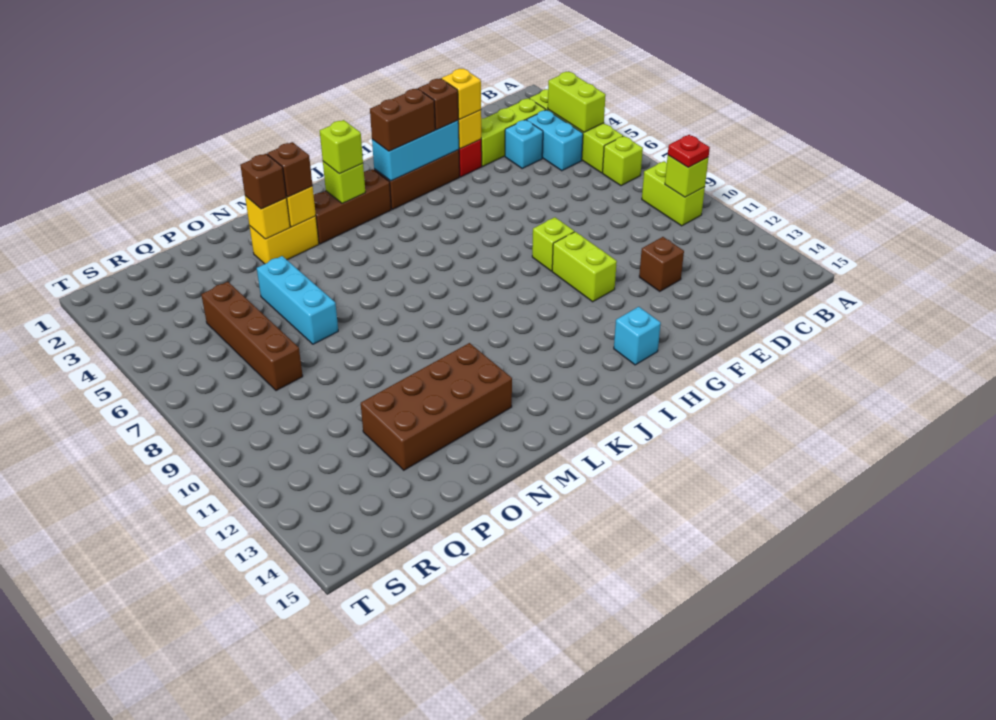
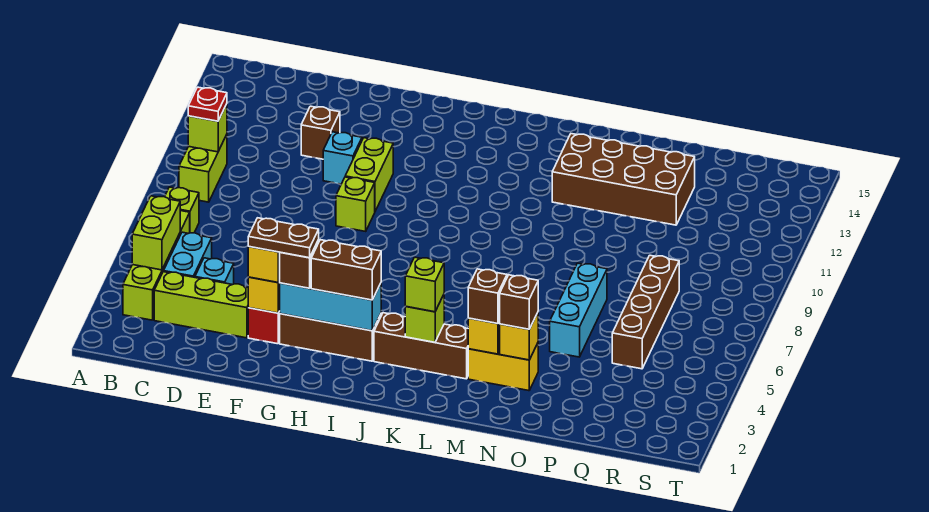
none -> brown plate F3:G3 level 4
cyan brick H14 level 1 -> cyan brick F11 level 1

